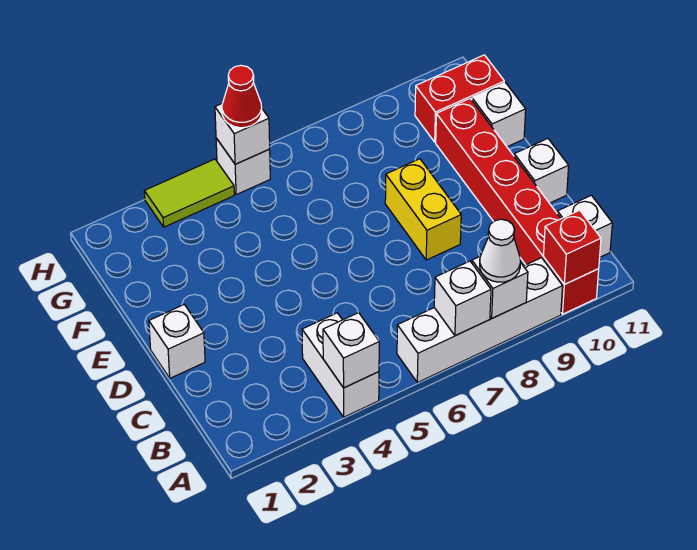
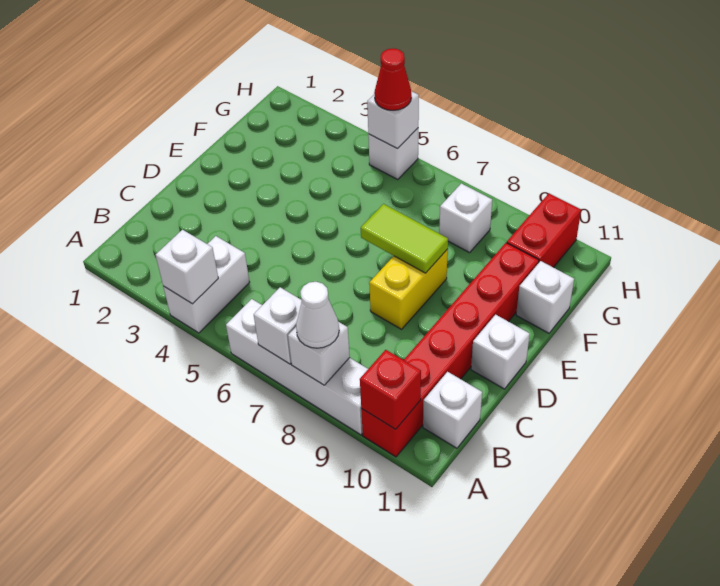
white brick D1 level 1 -> white brick G8 level 1
red brick G10:G11 level 1 -> red brick G10:H10 level 1
lime tile H3:H4 level 1 -> lime tile E7:E8 level 2

